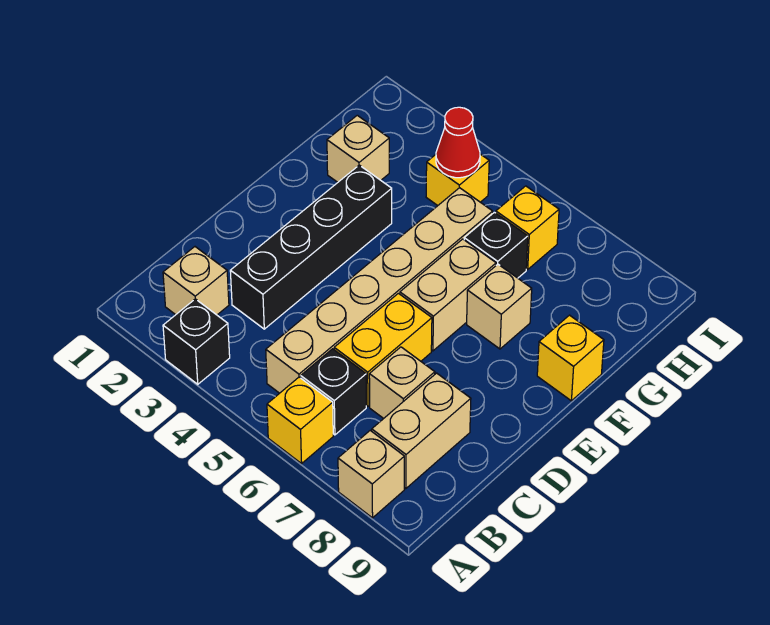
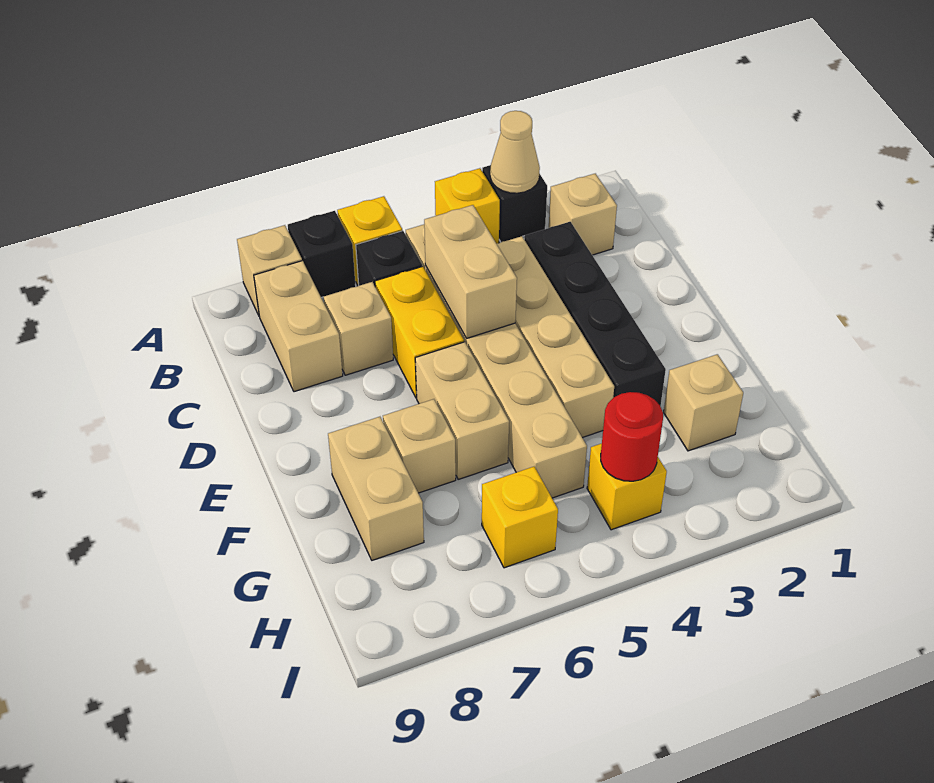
none -> tan cone A3 level 2
none -> tan brick C4:F4 level 1
none -> tan brick C5:D5 level 2
none -> tan brick F8:G8 level 1
yellow brick F9 level 1 -> yellow brick A4 level 1
black brick G6 level 1 -> black brick A7 level 1
red cone H4 level 2 -> red round brick H4 level 2

